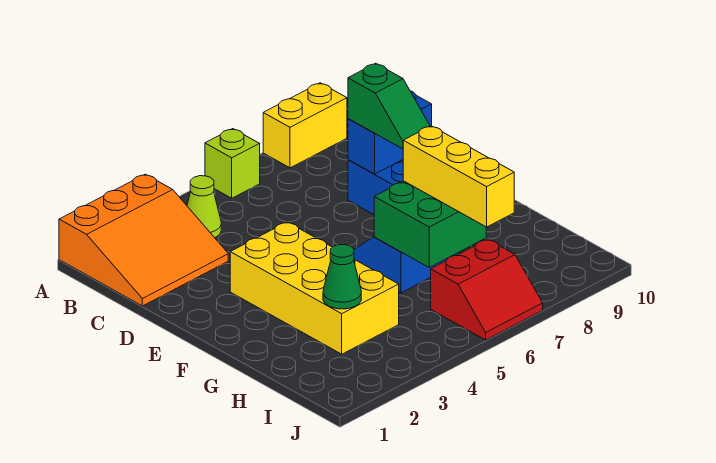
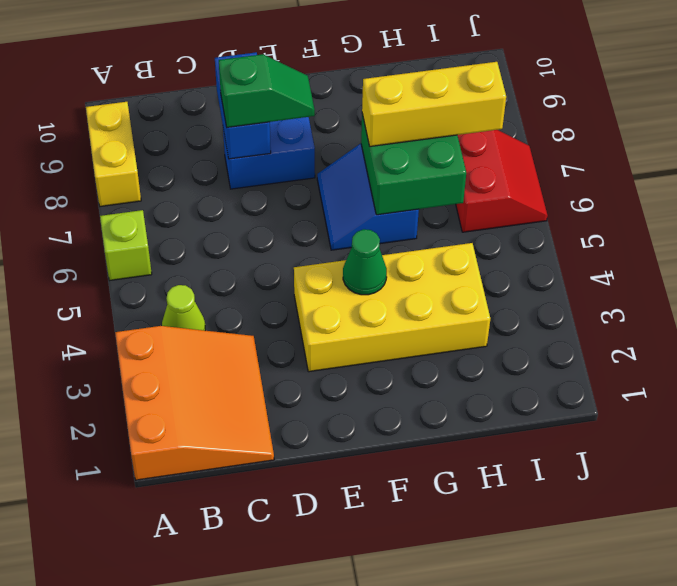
green cone H3 level 2 -> green cone F4 level 2

